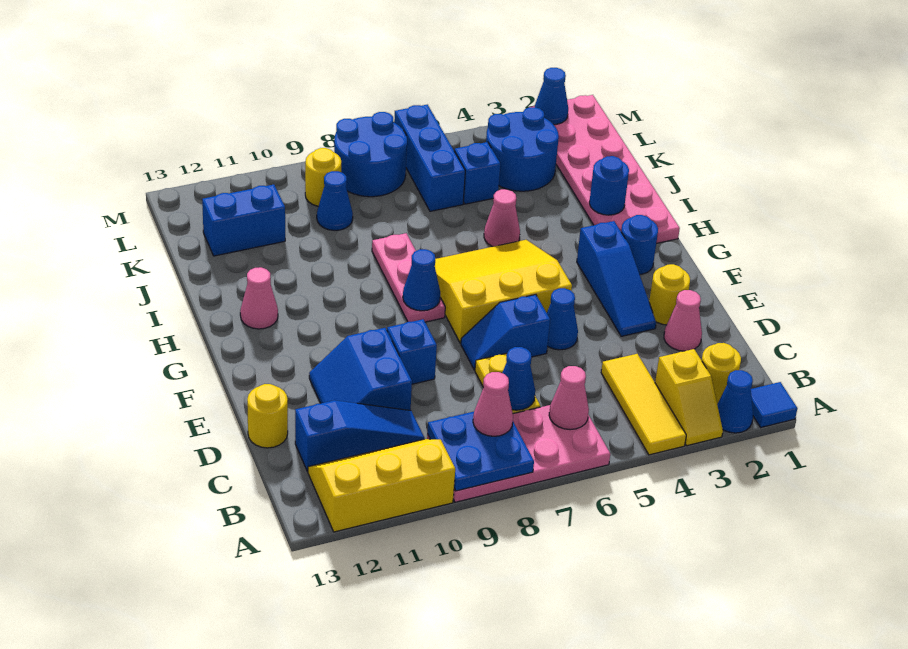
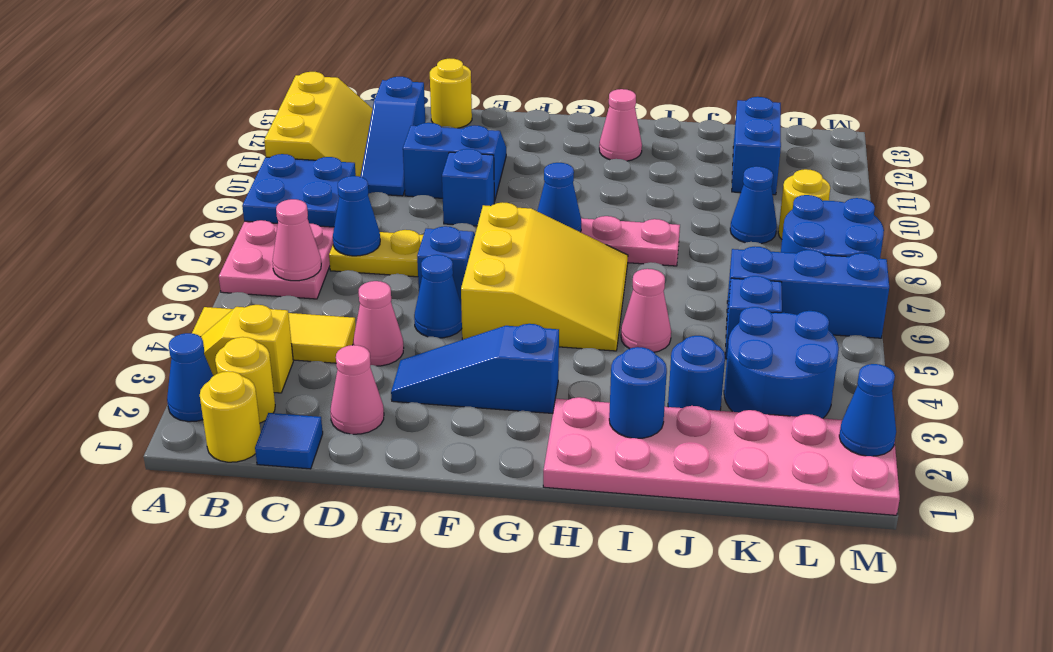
blue tile A1 level 1 -> blue tile C1 level 1
pink cone B8 level 3 -> pink cone D4 level 1
yellow round brick E2 level 1 -> yellow round brick B1 level 1
blue round brick G2 level 1 -> blue round brick J3 level 1

